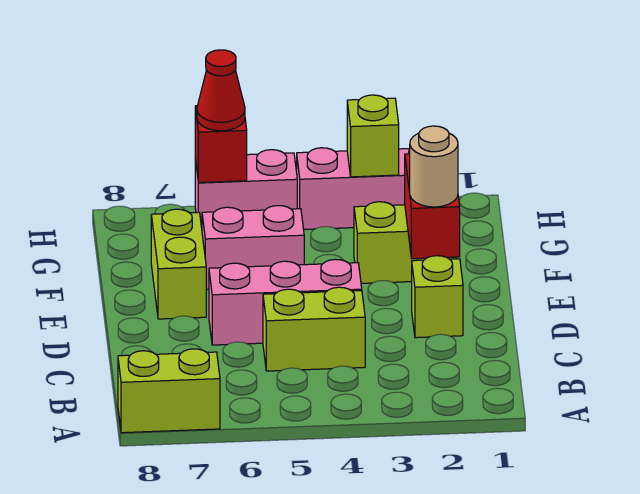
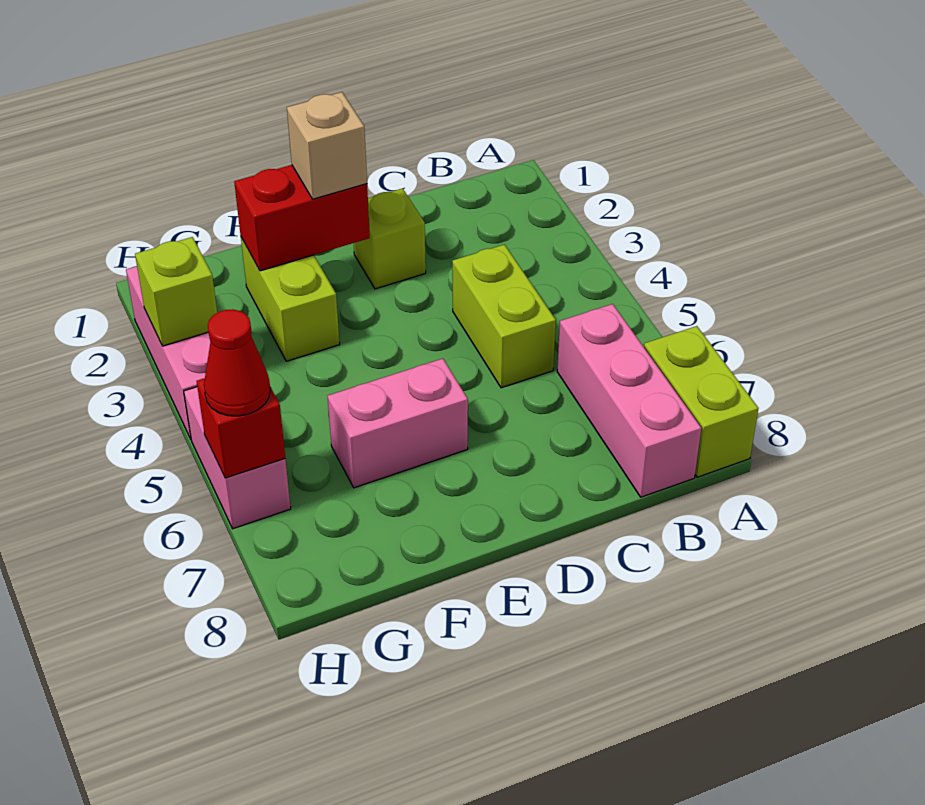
pink brick D4:D6 level 1 -> pink brick B6:B8 level 1
tan round brick E2 level 3 -> tan brick E2 level 3
lime brick E7:F7 level 1 -> none
pink brick F5:F6 level 1 -> pink brick E6:F6 level 1

